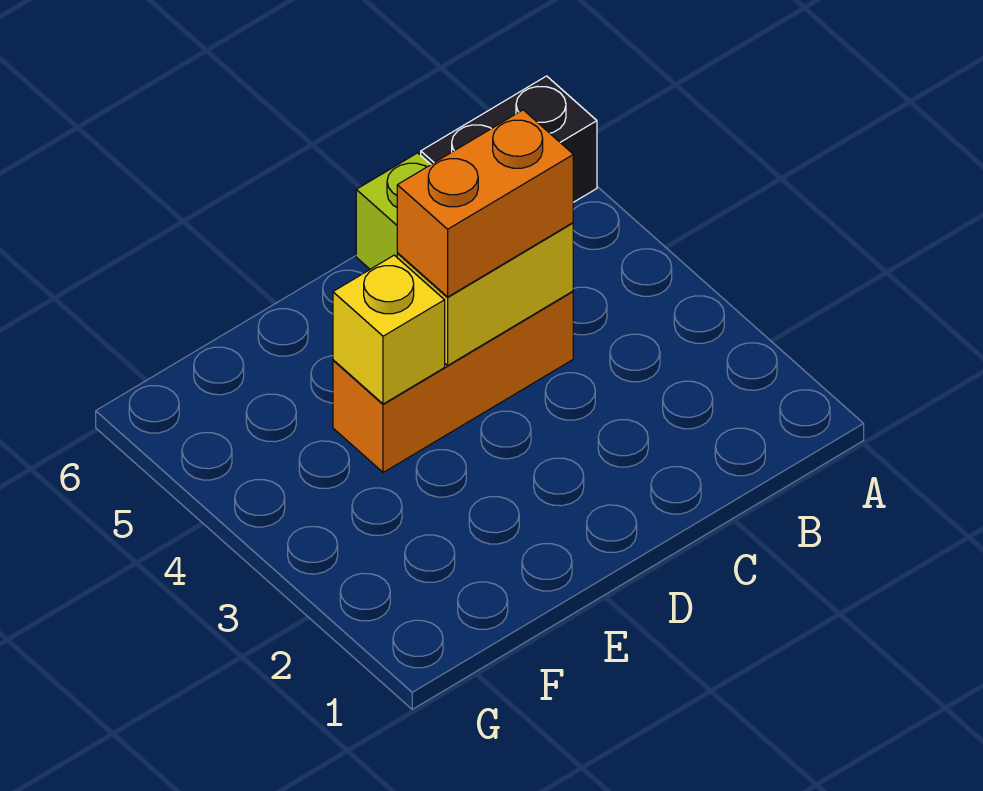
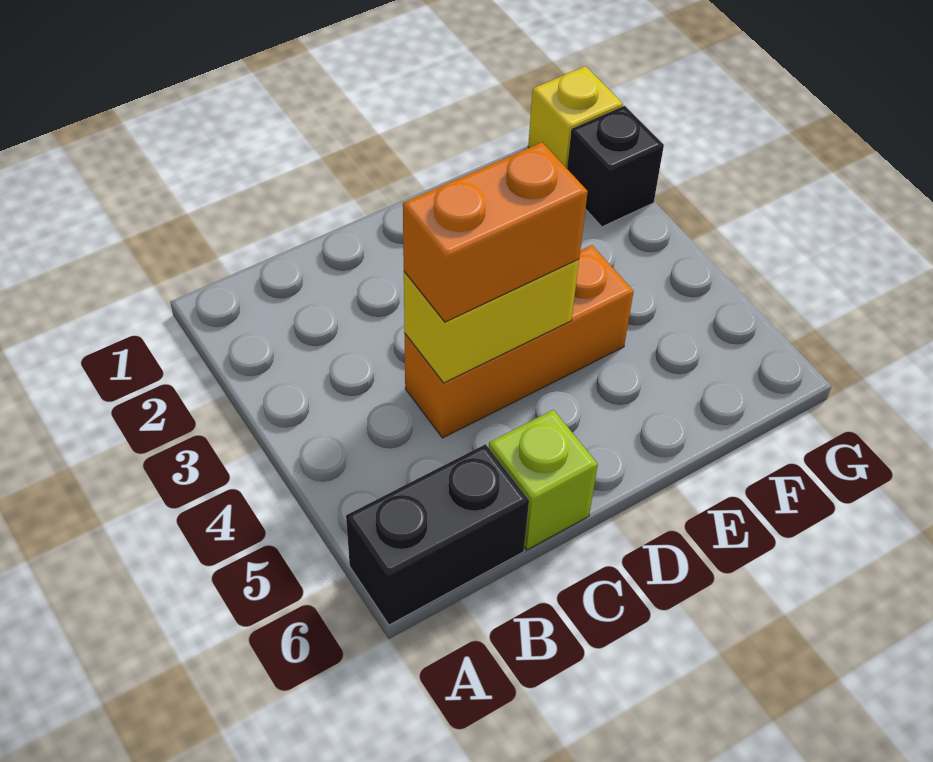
yellow brick E4 level 2 -> yellow brick G1 level 1
none -> black brick G2 level 1

